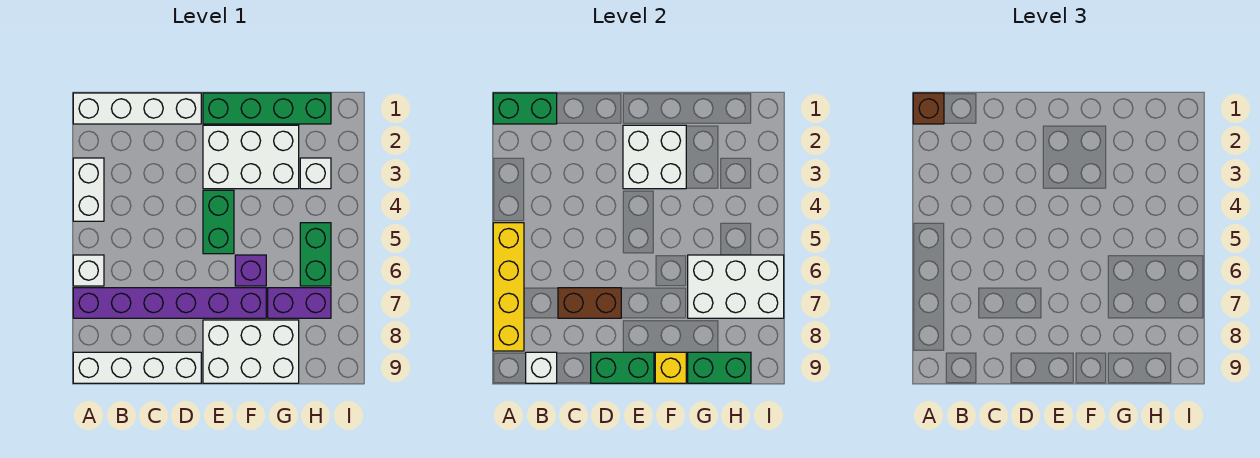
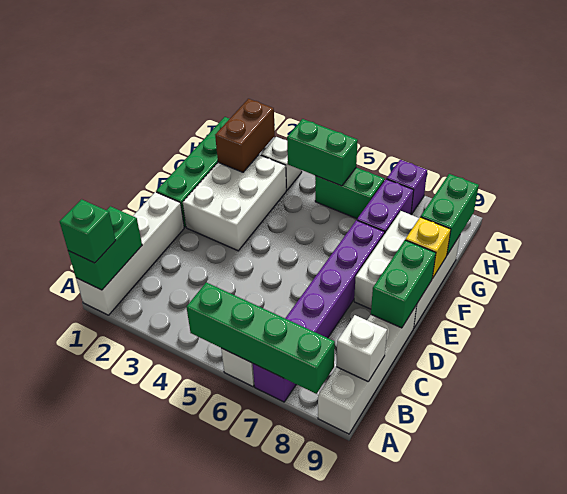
brown brick A1 level 3 -> green brick A1 level 3
white brick A3:A4 level 1 -> none
yellow brick A5:A8 level 2 -> green brick A5:A8 level 2
brown brick C7:D7 level 2 -> brown brick G2:H2 level 2
white brick E2:F3 level 2 -> none
green brick E4:E5 level 1 -> green brick H4:H5 level 2
purple brick F6 level 1 -> purple brick I7 level 1
white brick G6:I7 level 2 -> none

